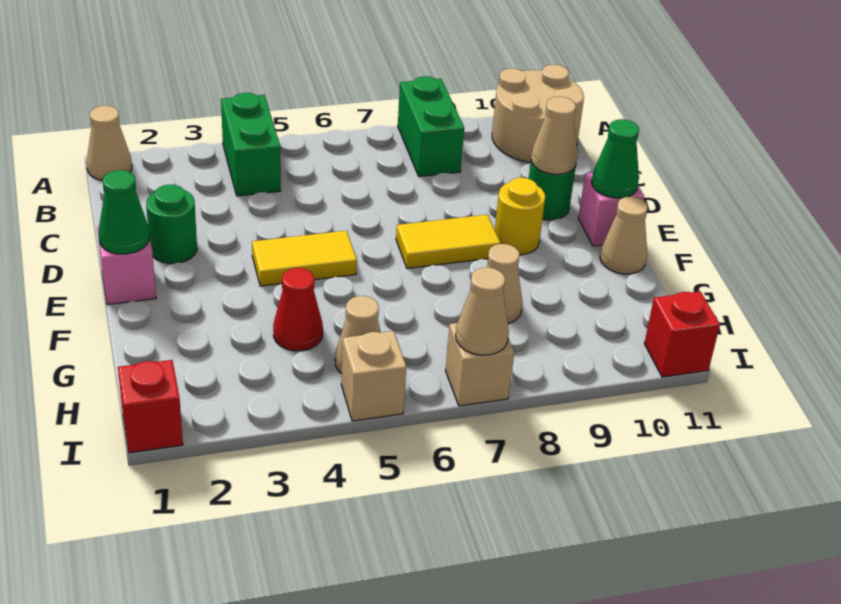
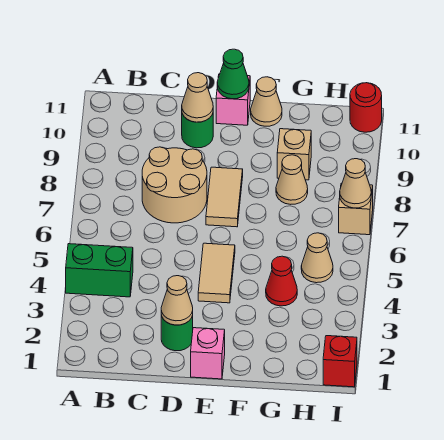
tan cone A1 level 1 -> tan cone D2 level 2
green brick A8:B8 level 1 -> none
tan round brick A10:B11 level 1 -> tan round brick C7:D8 level 1
green cone E1 level 2 -> none
yellow tile E4:E5 level 1 -> tan tile E4:E5 level 1
yellow tile E7:E8 level 1 -> tan tile E7:E8 level 1
yellow round brick E9 level 1 -> none
tan brick I5 level 1 -> tan brick G9 level 1
red brick I11 level 1 -> red round brick I11 level 1

